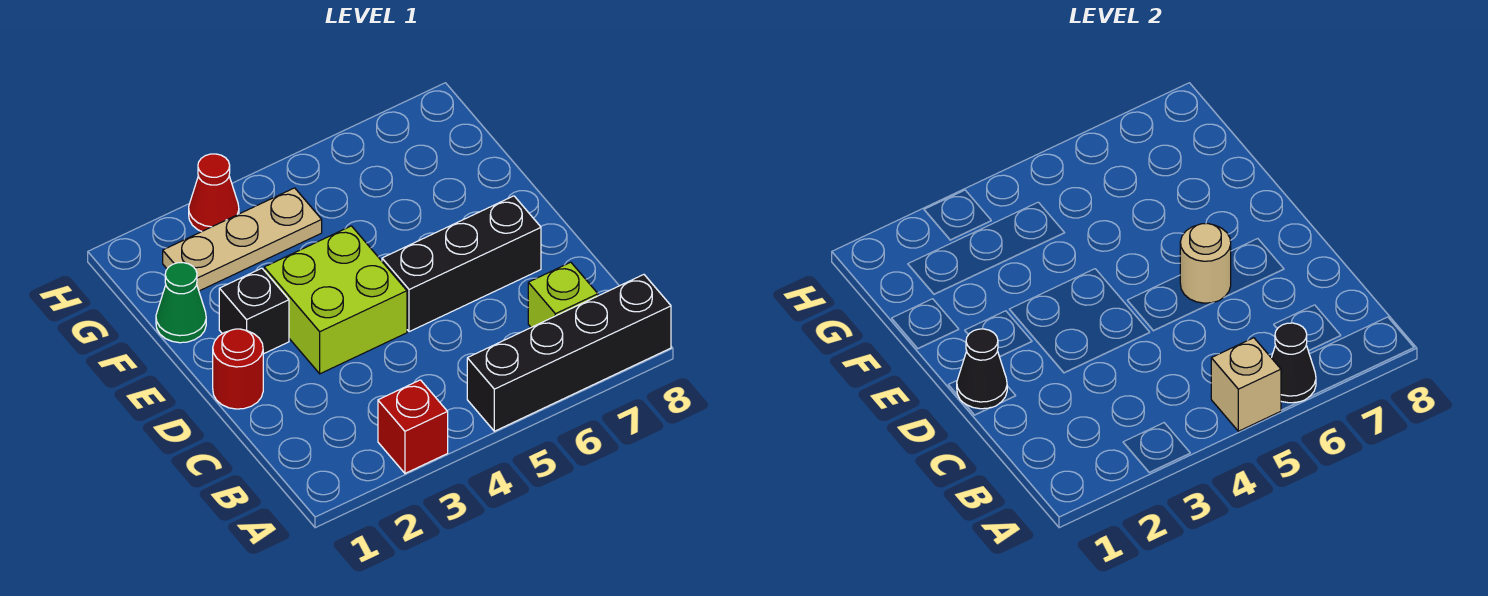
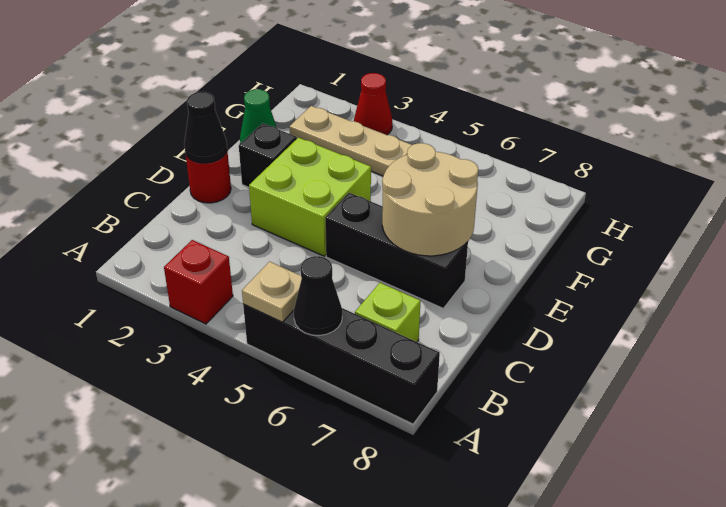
tan brick A5 level 2 -> tan plate A5 level 2
tan round brick D6 level 2 -> tan round brick D6:E7 level 2

